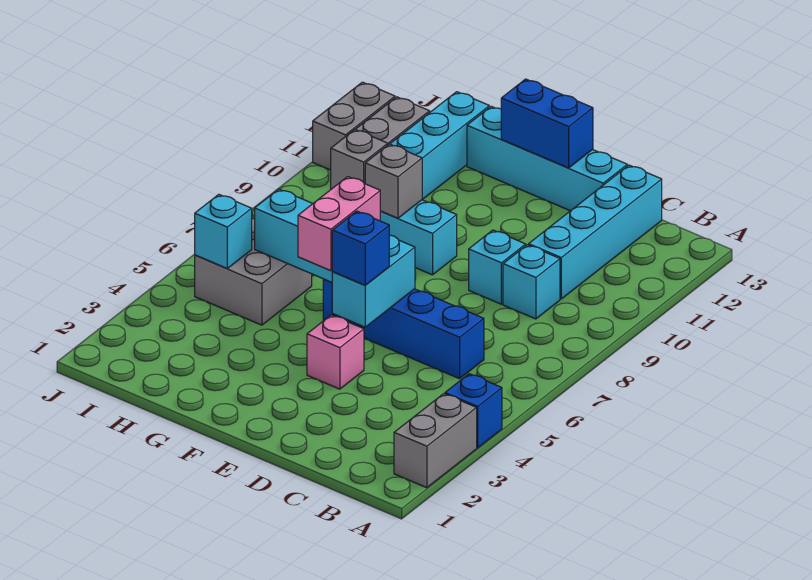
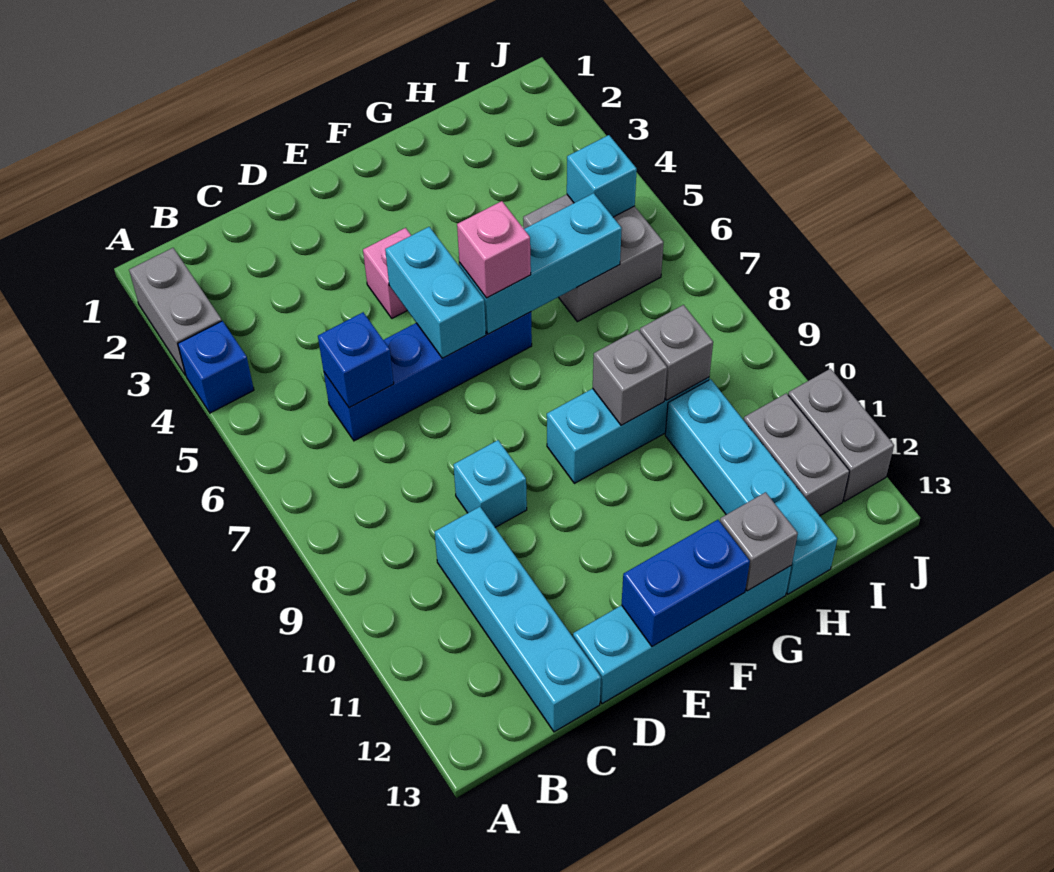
cyan brick C9 level 1 -> none
blue brick E5 level 3 -> blue brick C6 level 2
pink brick F5:F6 level 3 -> pink brick F6 level 3
none -> grey brick G13 level 2

